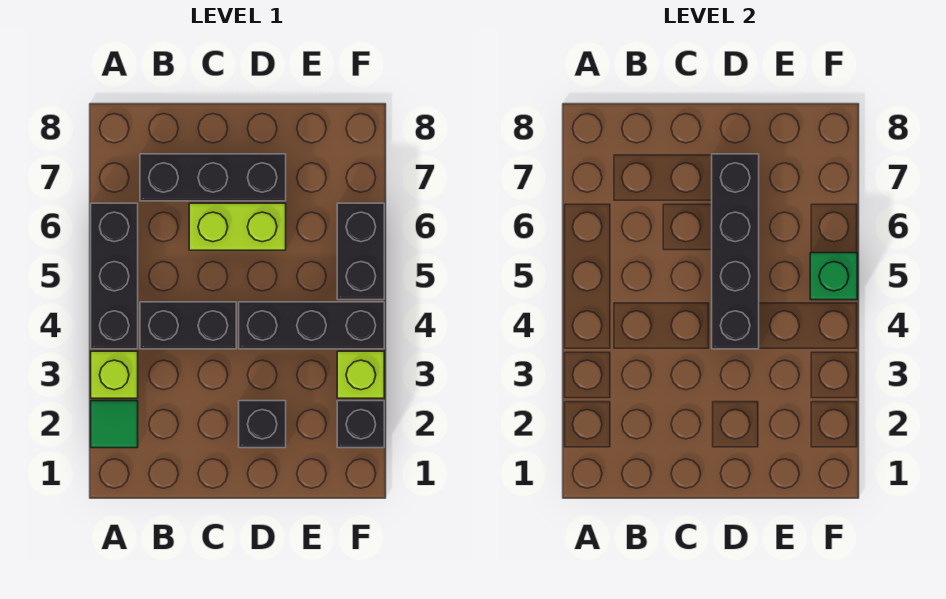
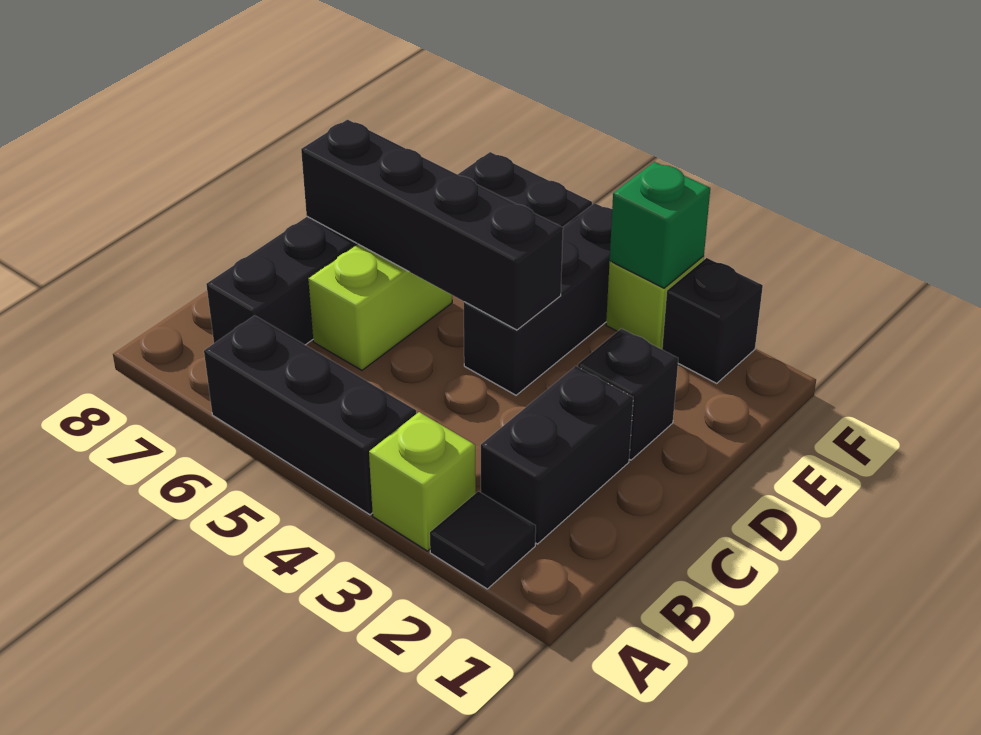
green tile A2 level 1 -> black tile A2 level 1
black brick B4:C4 level 1 -> black brick B2:C2 level 1
green brick F5 level 2 -> green brick F3 level 2

